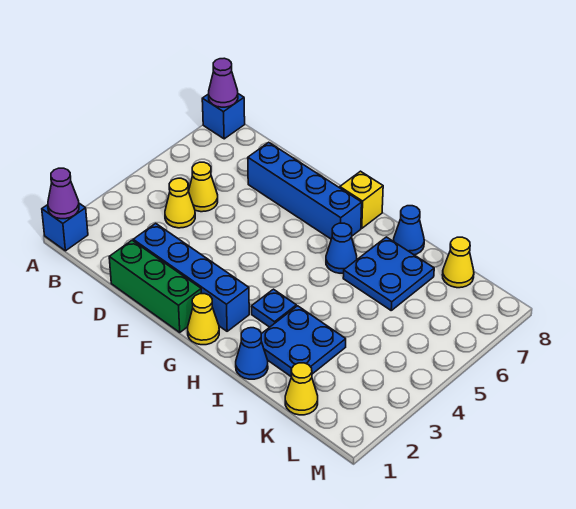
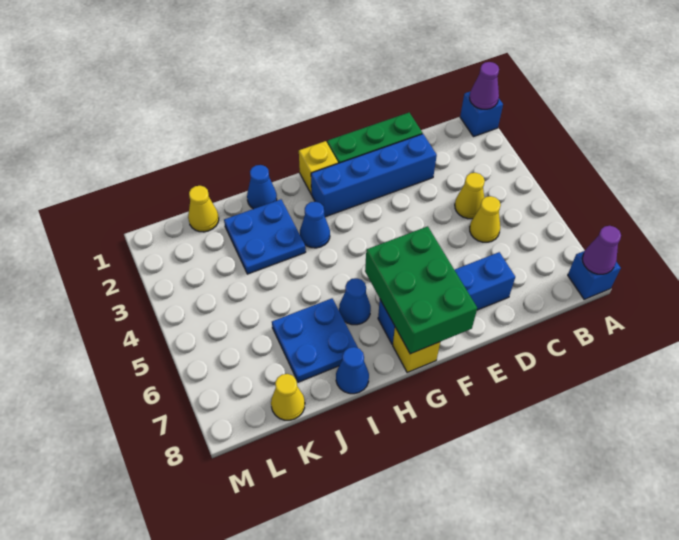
none -> green brick F6:G8 level 2
yellow cone G1 level 1 -> yellow brick G1 level 1
blue plate H3 level 1 -> blue cone H3 level 1

